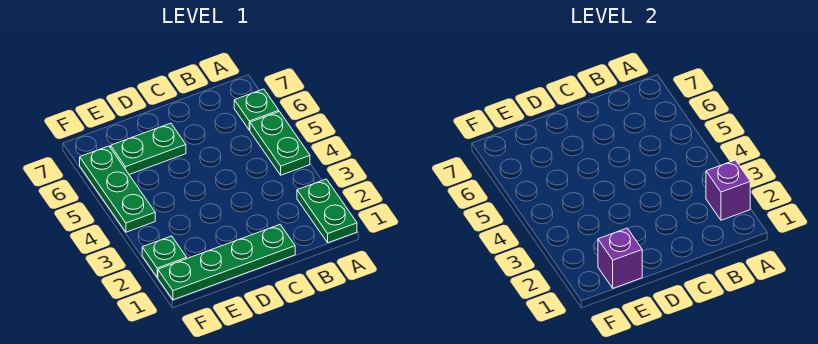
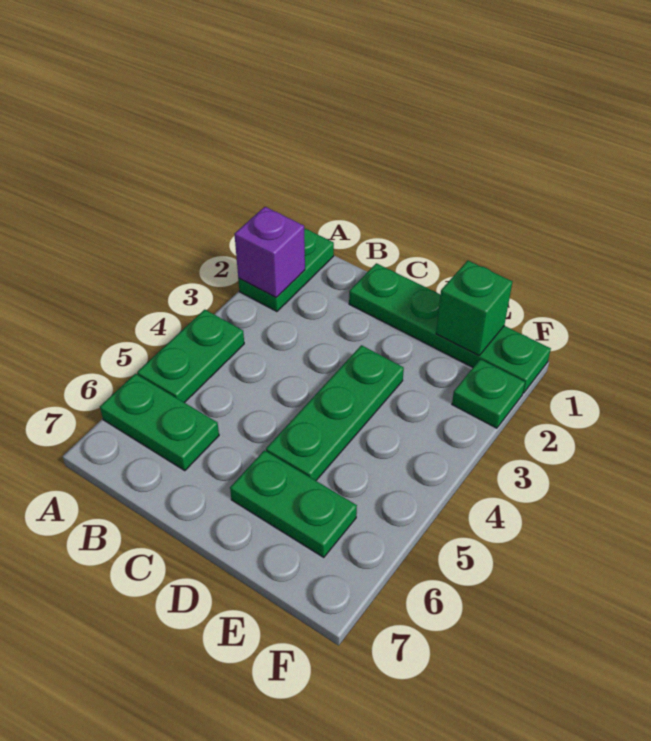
green plate A6 level 1 -> green plate A6:B6 level 1
purple brick E1 level 2 -> green brick E1 level 2
green plate F4:F6 level 1 -> green plate D3:D5 level 1

